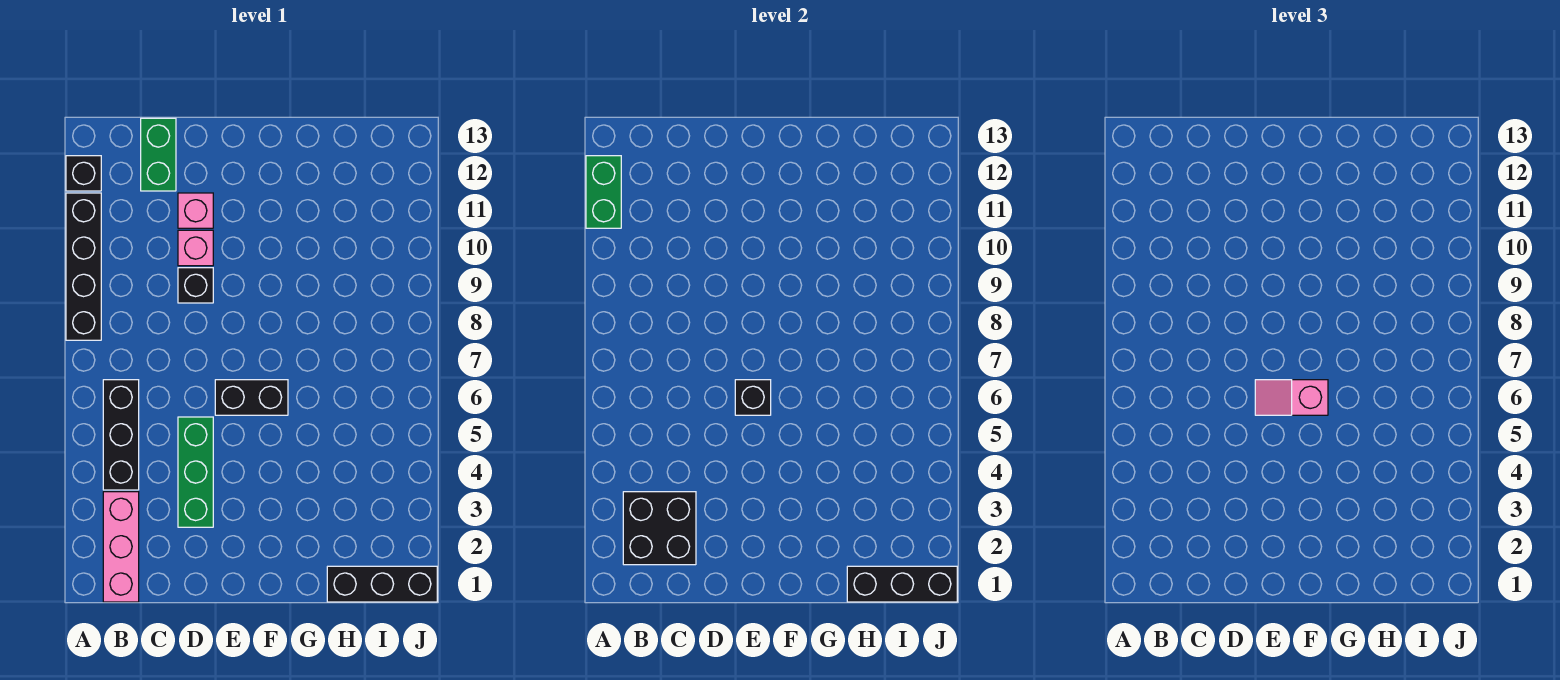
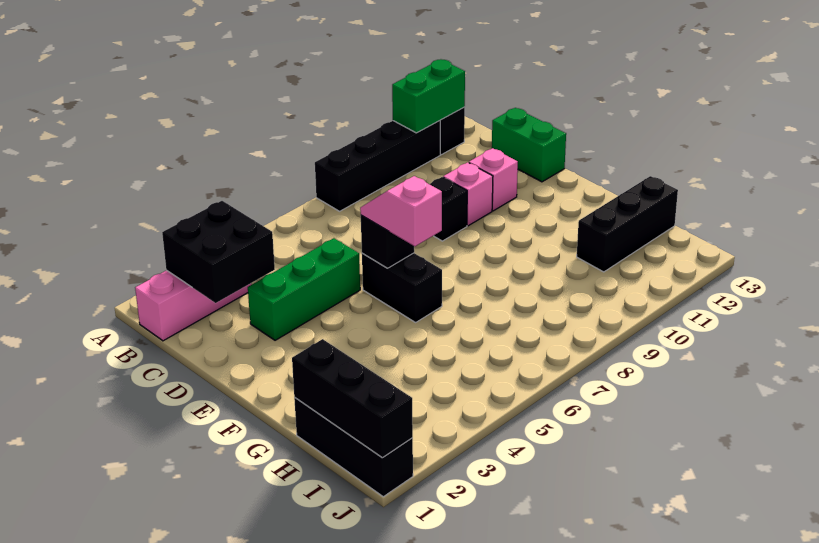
black brick B4:B6 level 1 -> black brick H11:H13 level 1
green brick C12:C13 level 1 -> green brick C13:D13 level 1

